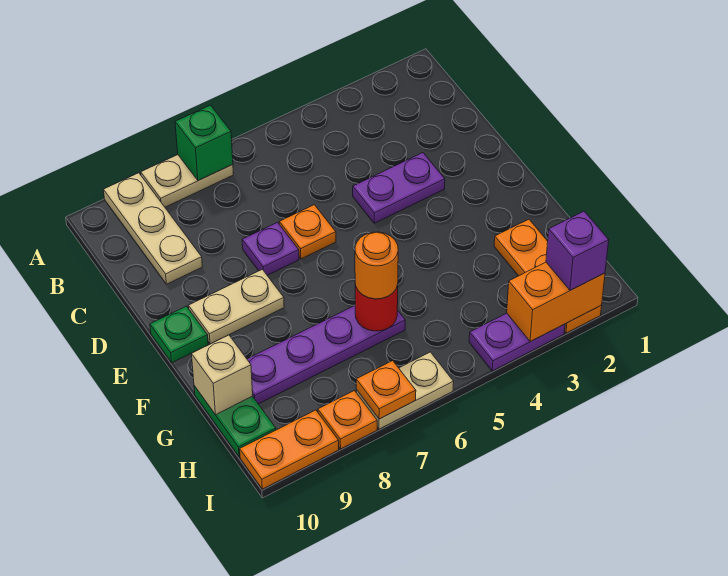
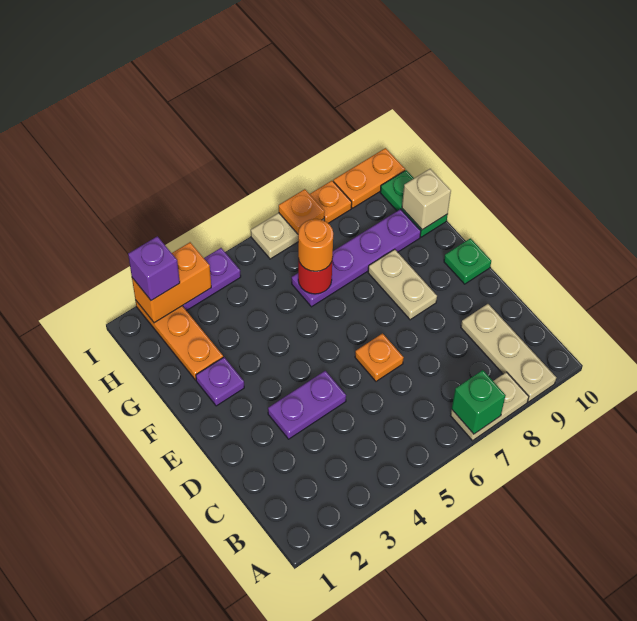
purple plate D7 level 1 -> purple plate F2 level 1
tan plate E8:E9 level 1 -> tan plate E8:F8 level 1

